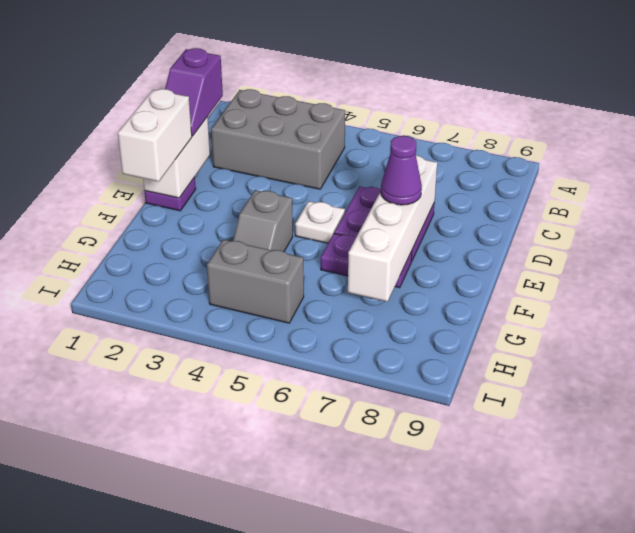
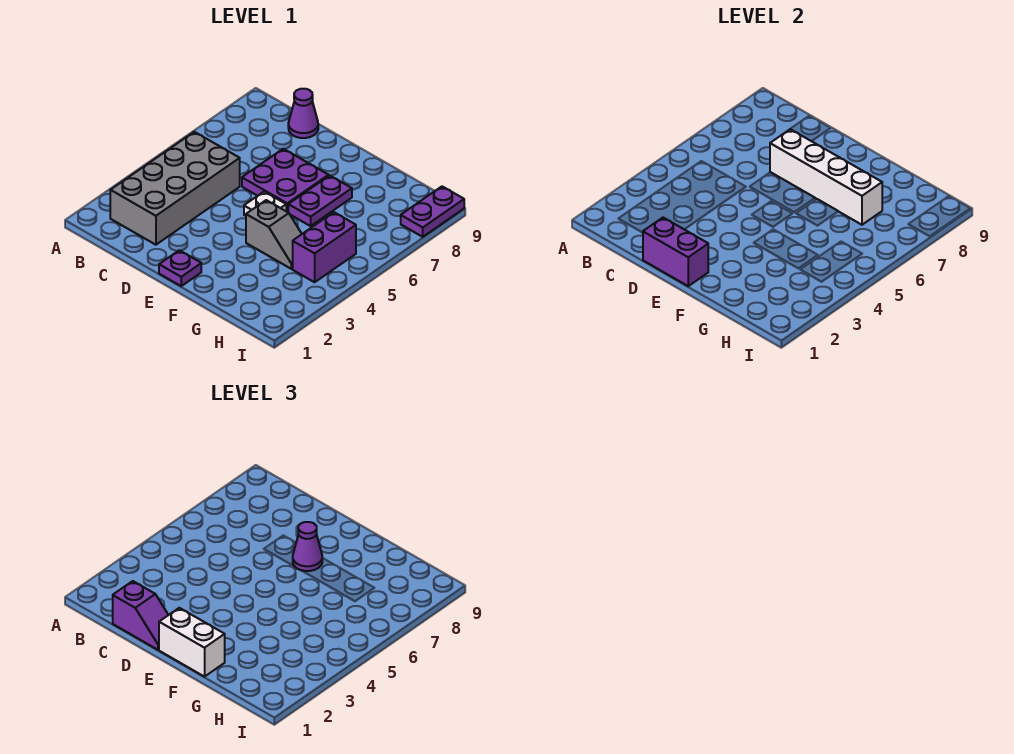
grey brick B2:C4 level 1 -> grey brick B2:C5 level 1
none -> purple cone C9 level 1
white brick D1:E1 level 2 -> purple brick D1:E1 level 2
grey brick H4:H5 level 1 -> purple brick H4:H5 level 1
none -> purple plate I8:I9 level 1

